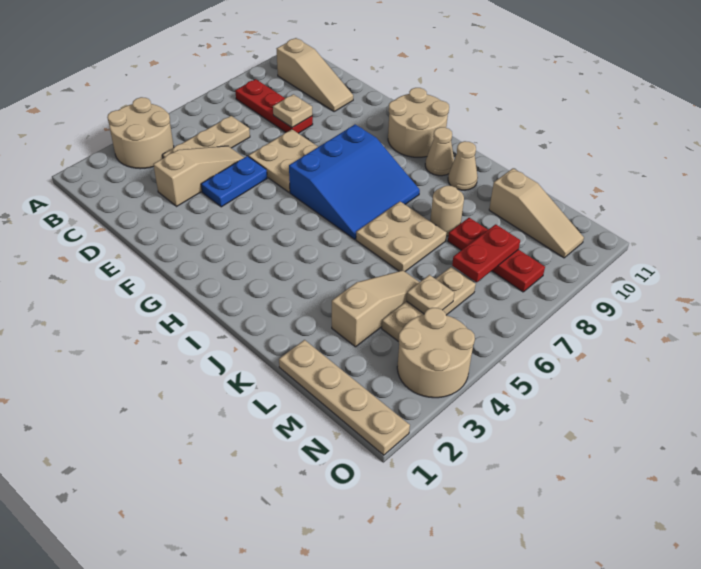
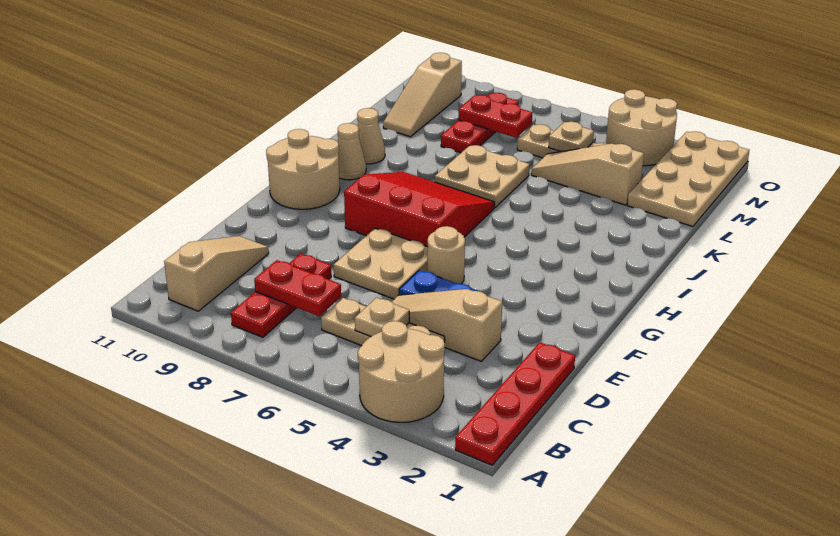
none -> red plate A1:D1 level 1
none -> red plate C7:C8 level 2
tan plate D8 level 2 -> tan plate C5 level 2
blue slope G6:I8 level 1 top G -> red slope G6:I8 level 1 top G
tan round brick K8 level 1 -> tan round brick F5 level 1
tan plate L1:O1 level 1 -> tan plate L1:O2 level 1
tan slope L10:N10 level 1 top L -> tan slope L10:N10 level 1 top N

